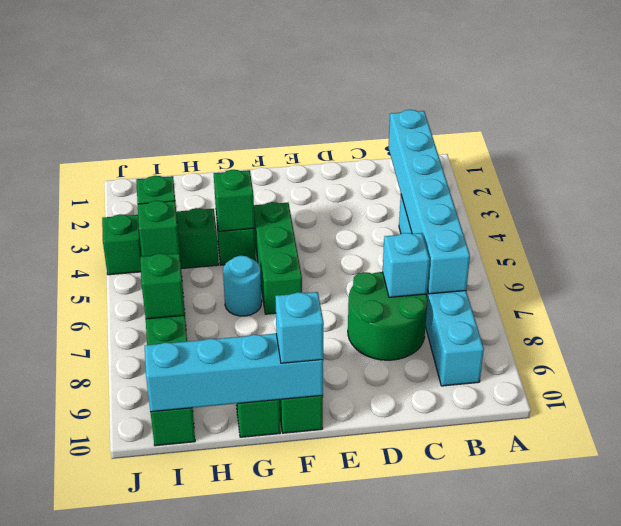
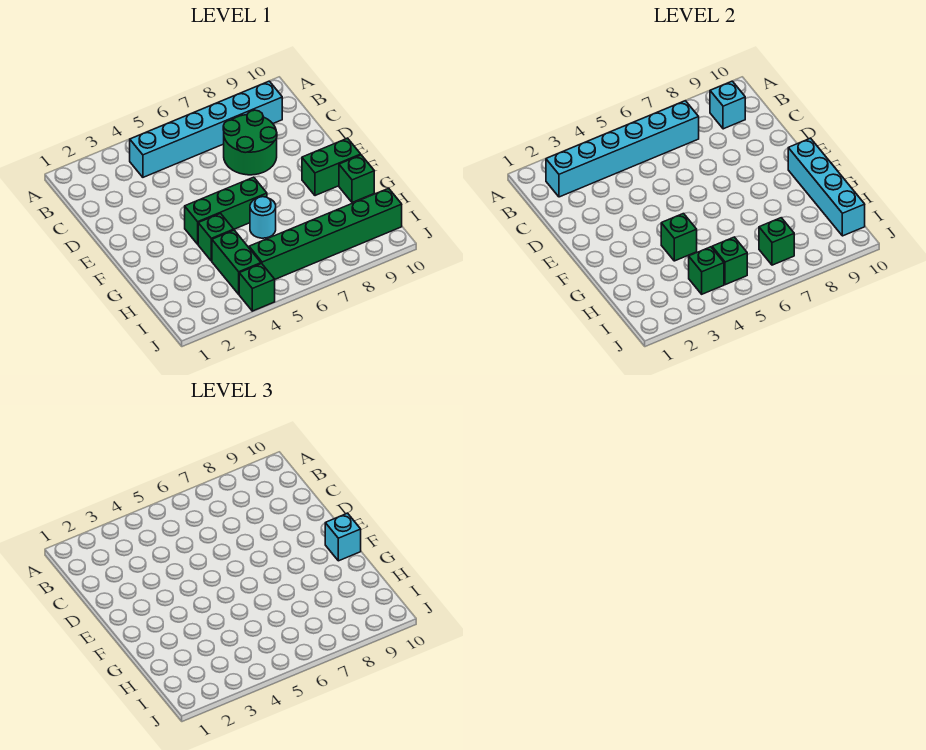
cyan brick C7 level 2 -> cyan brick B9 level 2

